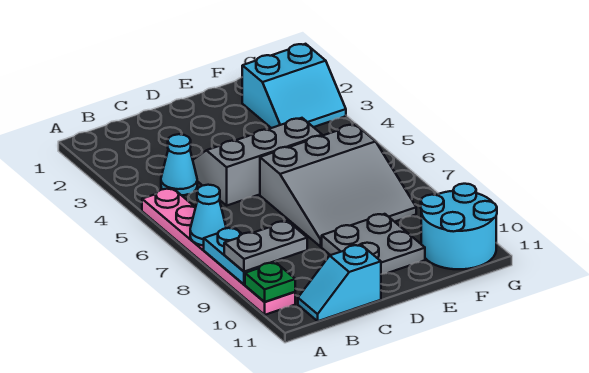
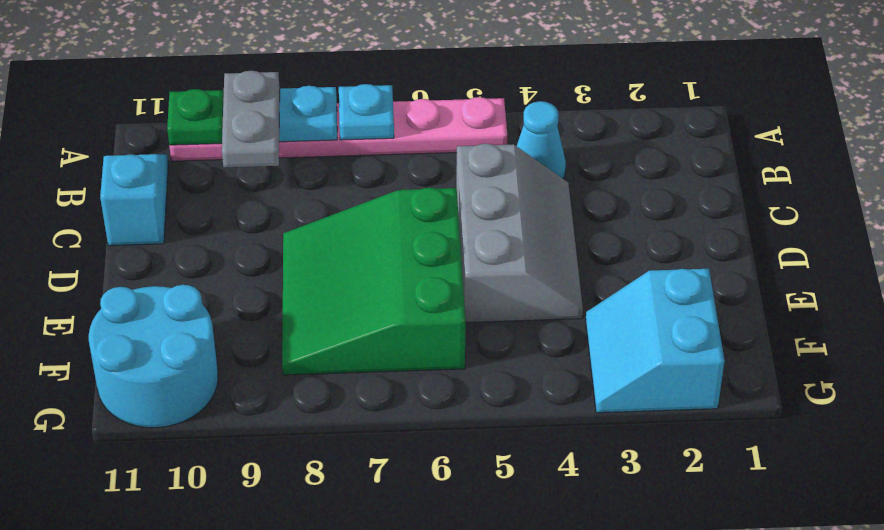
cyan cone A7 level 2 -> cyan plate A7 level 2
grey slope D6:F8 level 1 top 6 -> green slope D6:F8 level 1 top 6
grey plate D9:E10 level 1 -> none

